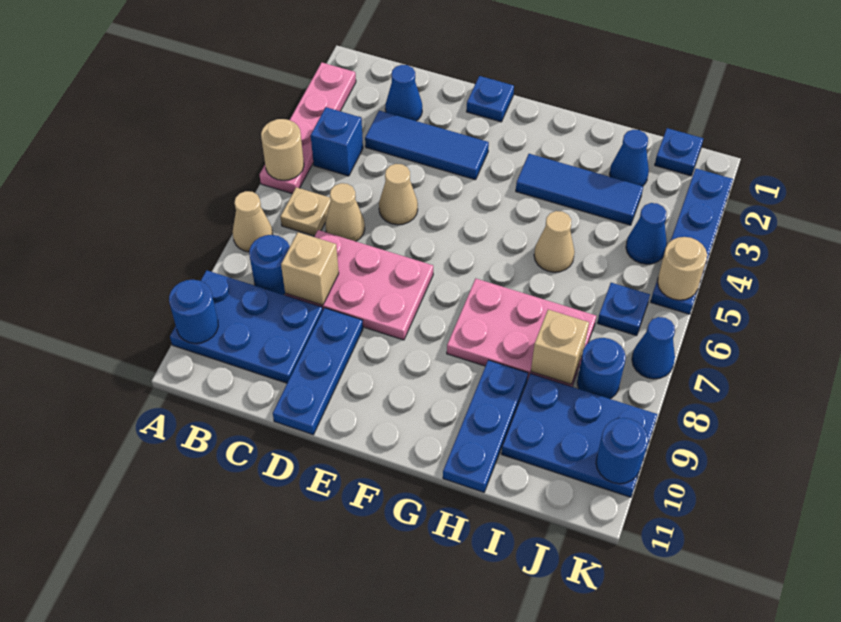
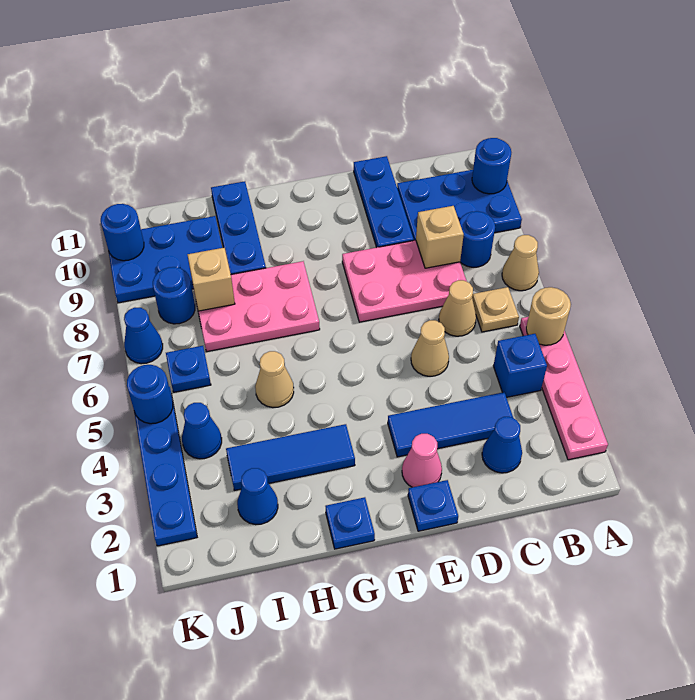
none -> pink cone E2 level 1
blue plate J1 level 1 -> blue plate G1 level 1
tan round brick K5 level 2 -> blue round brick K5 level 2

